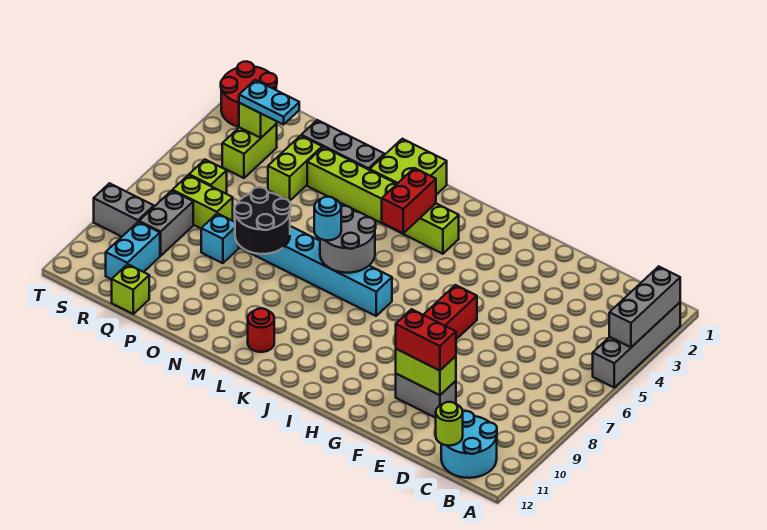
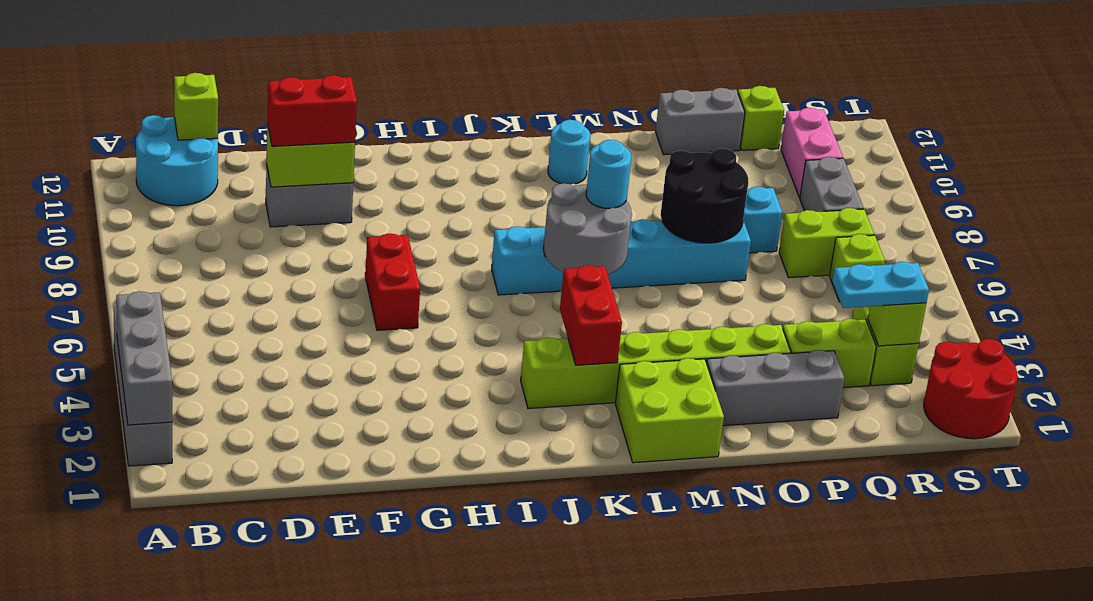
lime round brick C12 level 2 -> lime brick C12 level 2
red round brick L11 level 1 -> cyan round brick L11 level 1
lime brick P3:P4 level 1 -> lime brick P3:Q3 level 1
cyan brick R10:R11 level 1 -> pink brick R10:R11 level 1
grey brick S9:T9 level 1 -> grey brick O12:P12 level 1

